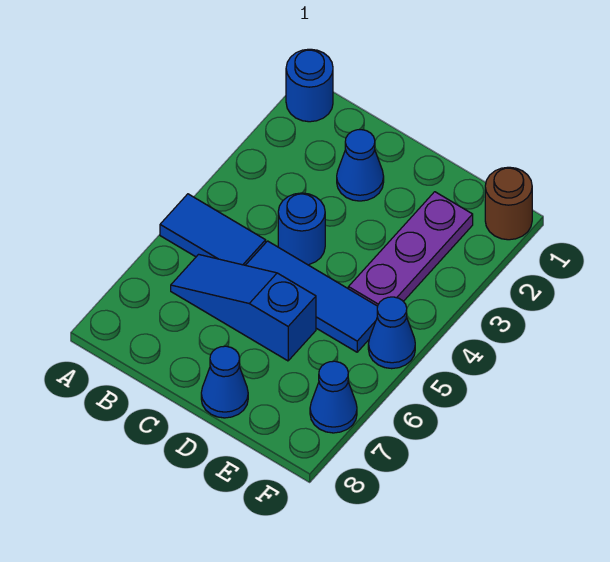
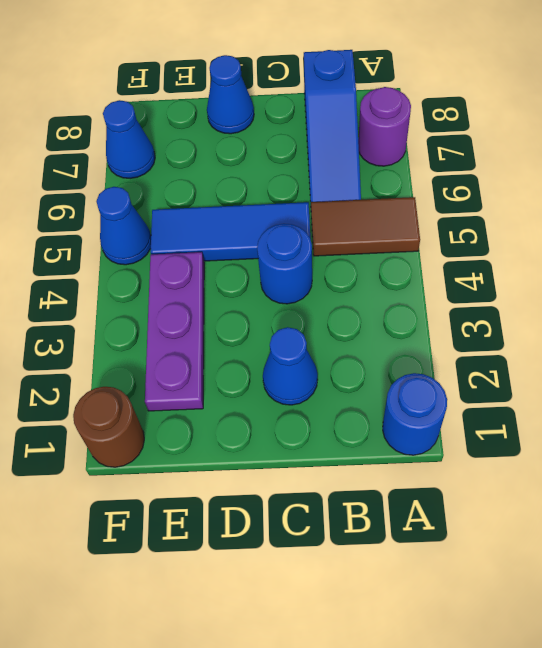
blue tile A5:B5 level 1 -> brown tile A5:B5 level 1
none -> purple round brick A7 level 1
blue slope B6:D6 level 1 top D -> blue slope B6:B8 level 1 top 8

